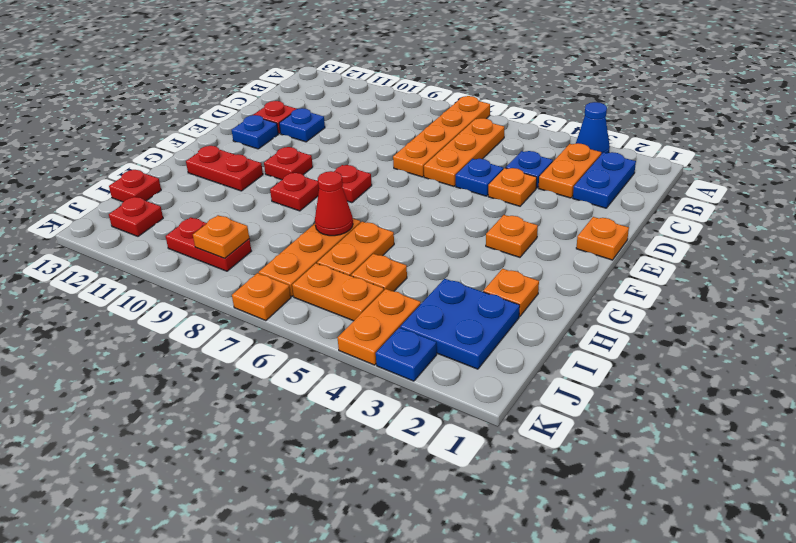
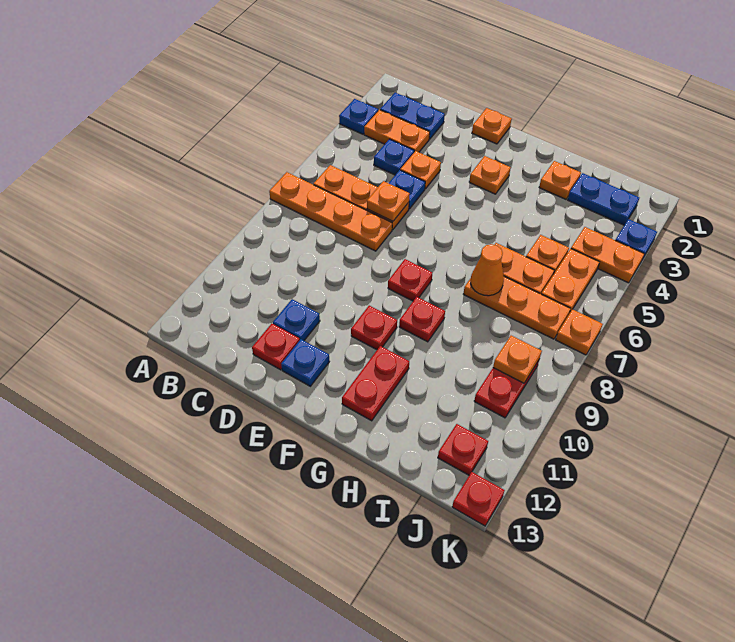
blue cone A3 level 1 -> blue plate A3 level 1
none -> orange plate D6 level 2
red cone H7 level 2 -> orange cone H7 level 2
blue plate I2:J3 level 1 -> blue plate I2:J2 level 1
red plate I13 level 1 -> red plate K13 level 1

